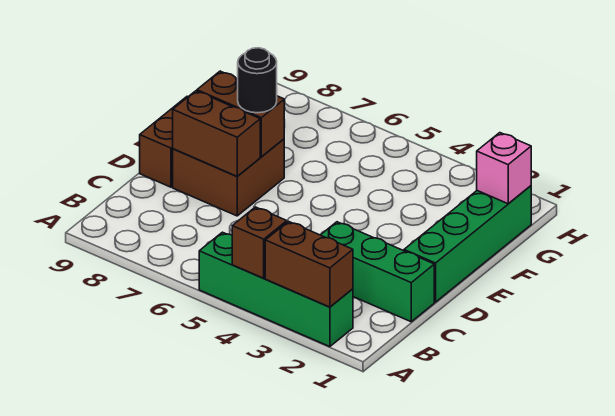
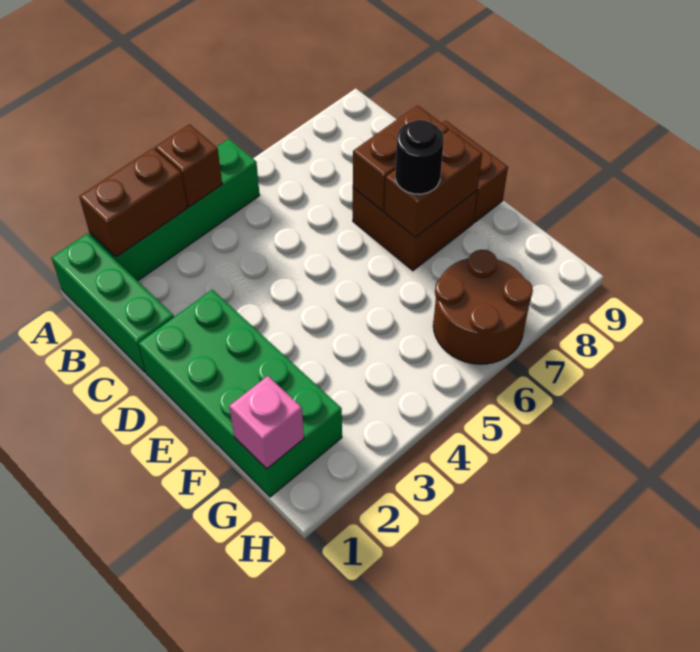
green brick C1:C3 level 1 -> green brick A1:C1 level 1
green brick D1:G1 level 1 -> green brick D1:G2 level 1
none -> brown round brick G6:H7 level 1

